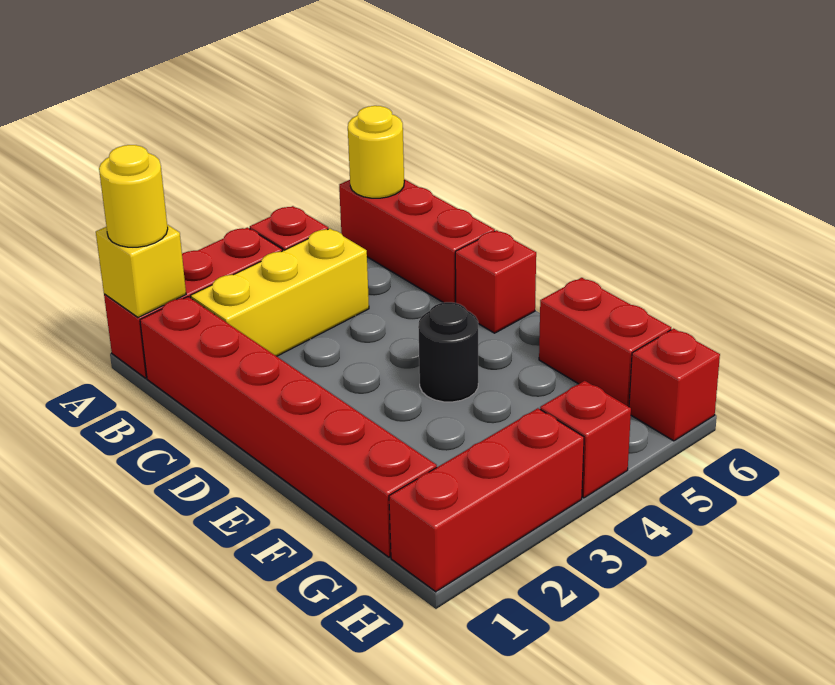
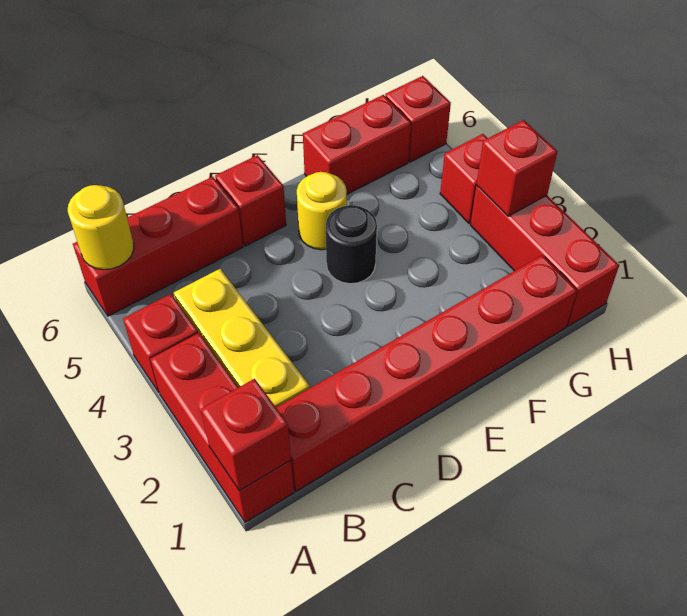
yellow brick A1 level 2 -> red brick A1 level 2
yellow round brick A1 level 3 -> yellow round brick E5 level 1
none -> red brick H3 level 2

